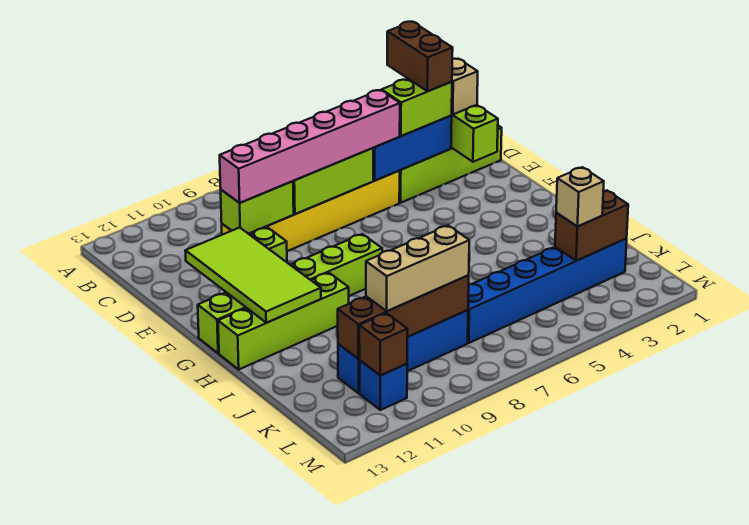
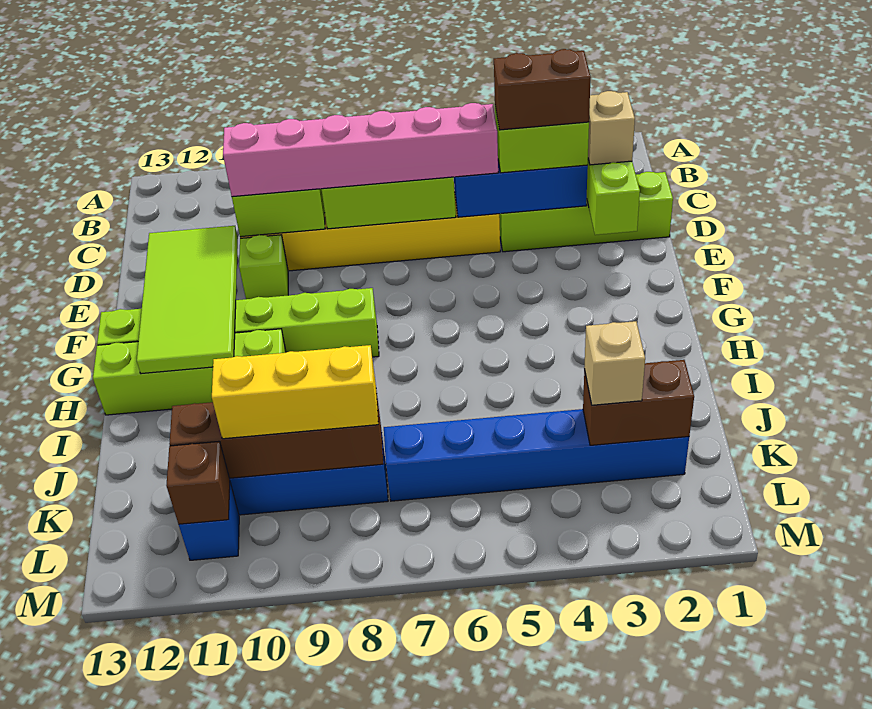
brown brick C3:D3 level 4 -> brown brick D3:D4 level 4
tan brick K8:K10 level 3 -> yellow brick K8:K10 level 3

